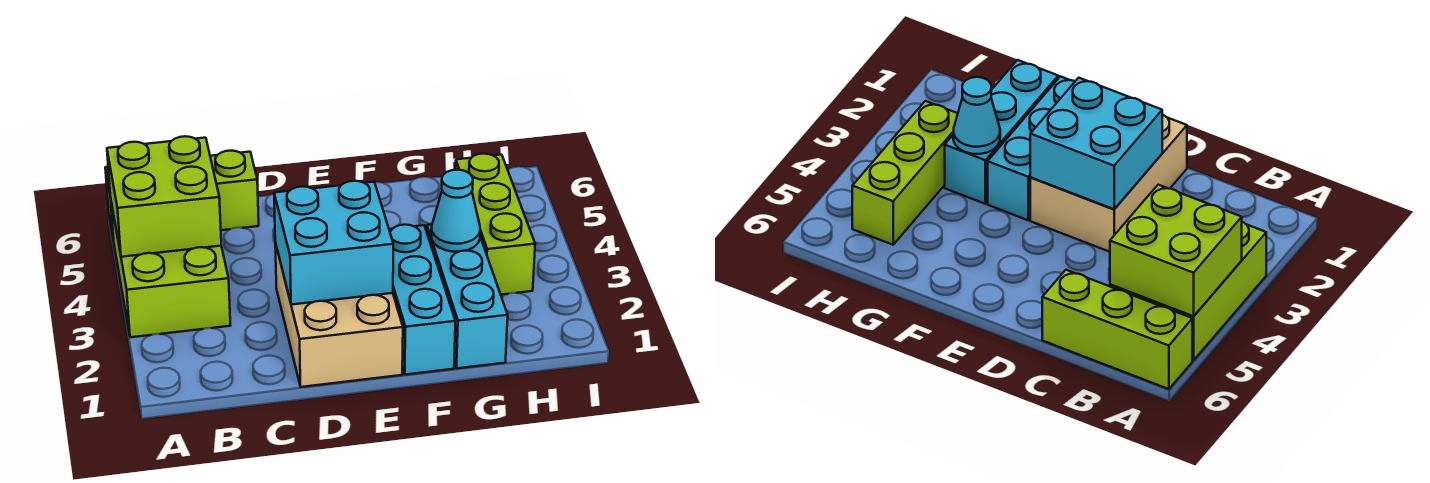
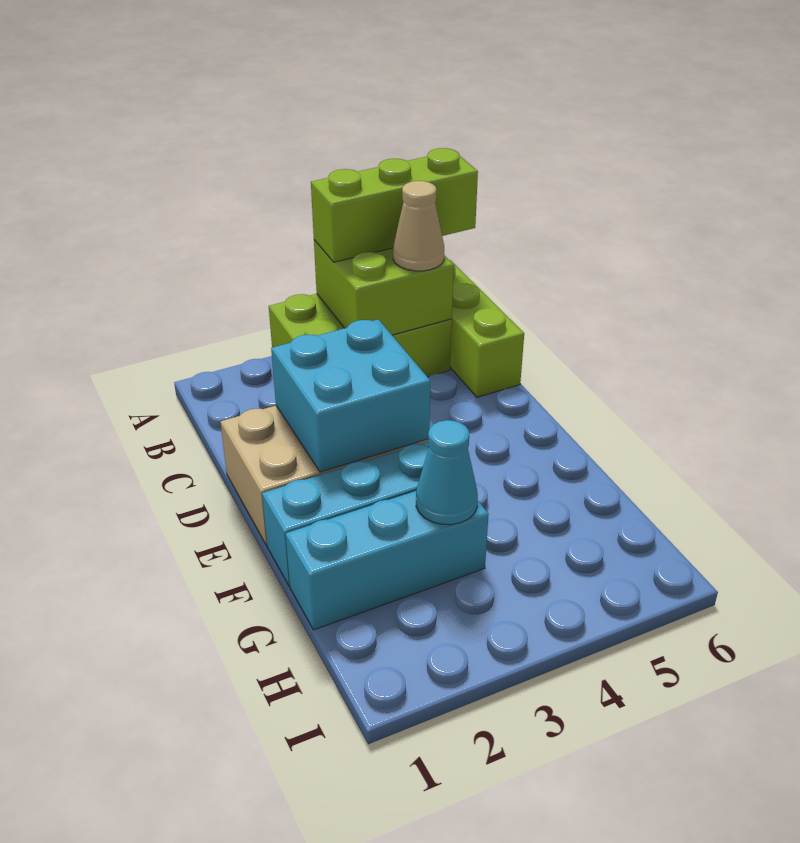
none -> tan cone B5 level 3
lime brick H3:H5 level 1 -> lime brick A4:A6 level 3

